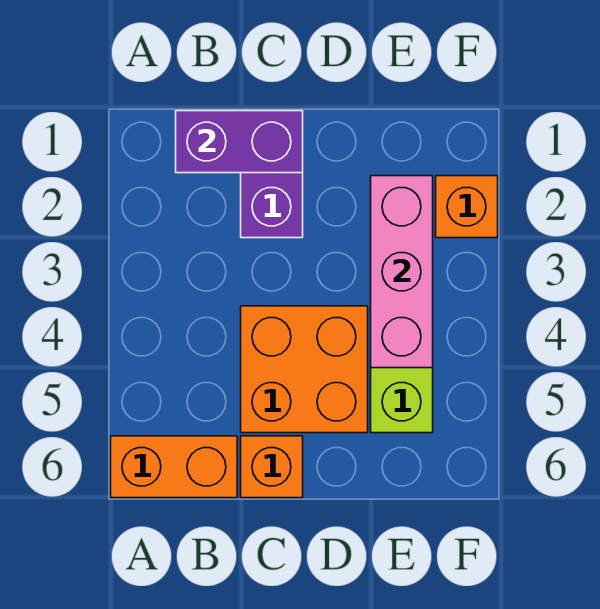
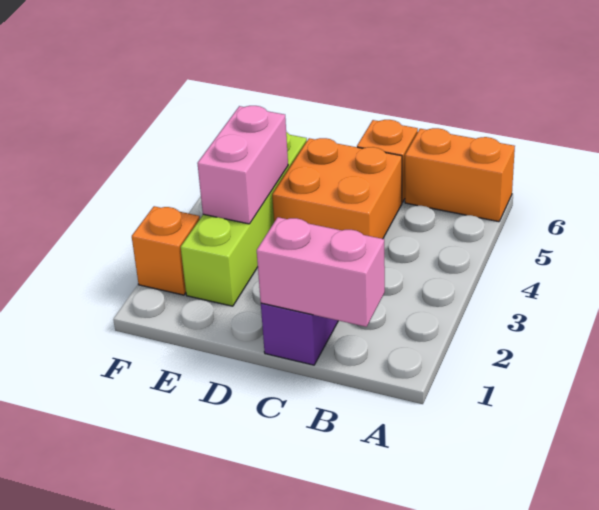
purple brick B1:C1 level 2 -> pink brick B1:C1 level 2
pink brick E2:E4 level 2 -> pink brick E3:E4 level 2

